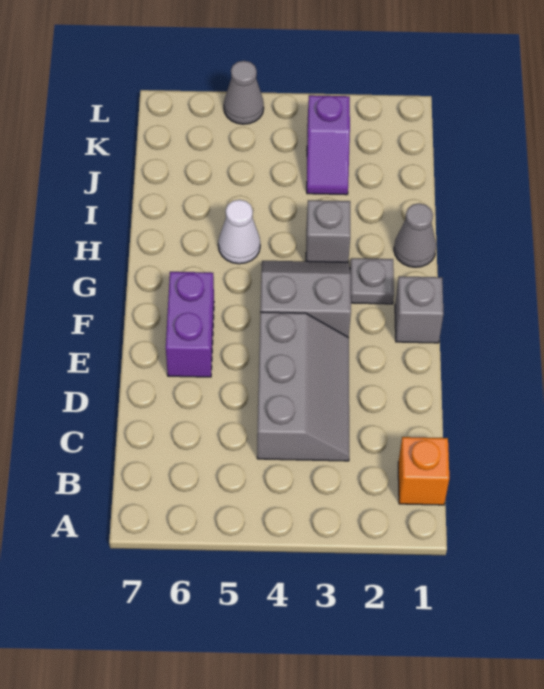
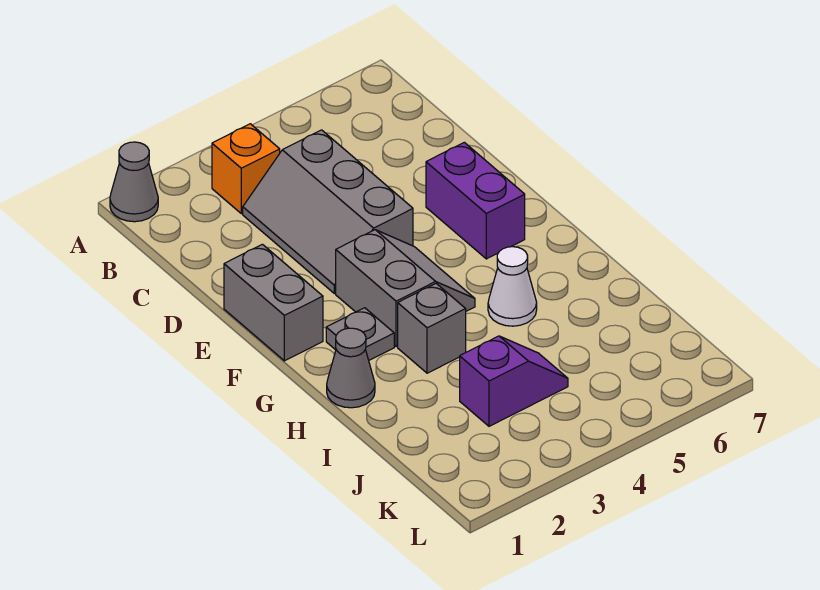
orange brick B1 level 1 -> orange brick B3 level 1
grey brick F1 level 1 -> grey brick E1:F1 level 1
grey slope F3:G4 level 1 top F -> grey slope F3:G4 level 1 top 3
purple slope J3:K3 level 1 top K -> purple slope J3:J4 level 1 top 3
grey cone L5 level 1 -> grey cone A1 level 1

